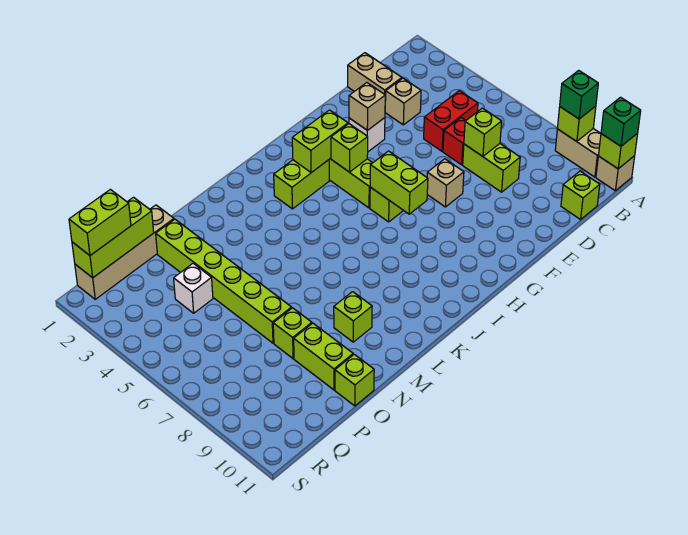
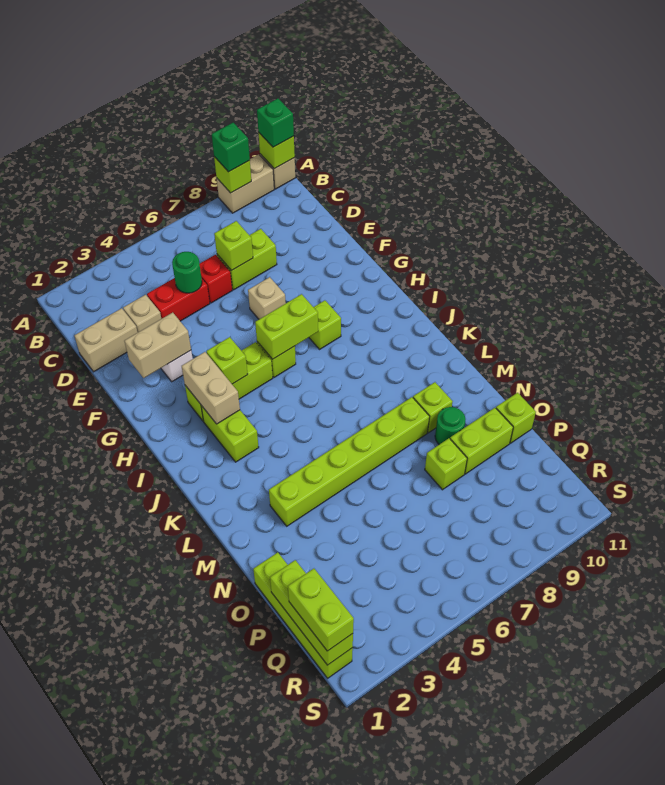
red brick C5:D5 level 1 -> red brick D4:D5 level 1
lime brick C11 level 1 -> lime brick H8 level 1
none -> green round brick D5 level 2
tan brick F3 level 2 -> tan brick F2:F3 level 2
lime brick H3:I3 level 2 -> tan brick H3:I3 level 2
none -> green round brick N9 level 1
tan brick O1:R1 level 1 -> lime brick O1:R1 level 1
lime brick O2:O7 level 1 -> lime brick M3:M8 level 1
white brick P4 level 1 -> none

